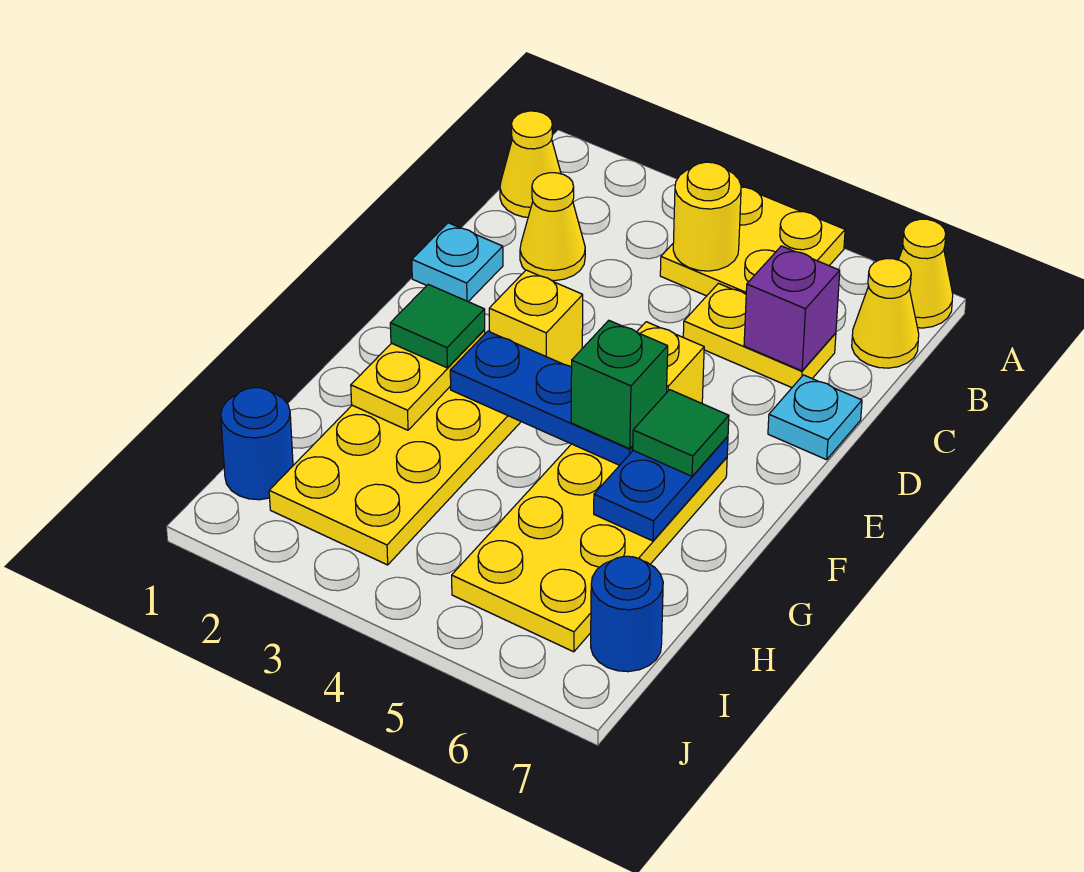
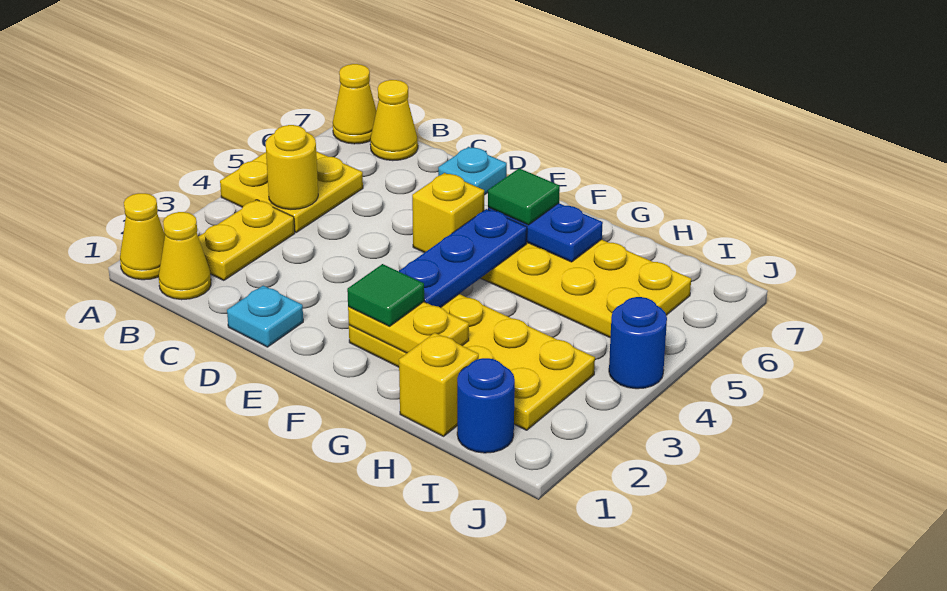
yellow cone C2 level 1 -> yellow cone A1 level 1
yellow plate C5:C6 level 1 -> yellow plate B2:B3 level 1
purple brick C6 level 2 -> none
yellow brick E3 level 1 -> yellow brick H1 level 1
green brick F5 level 3 -> none
blue round brick I7 level 1 -> blue round brick J4 level 1

